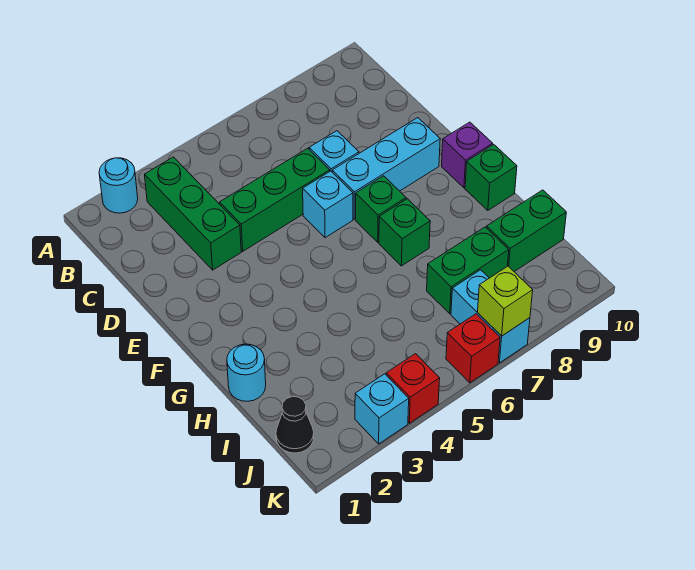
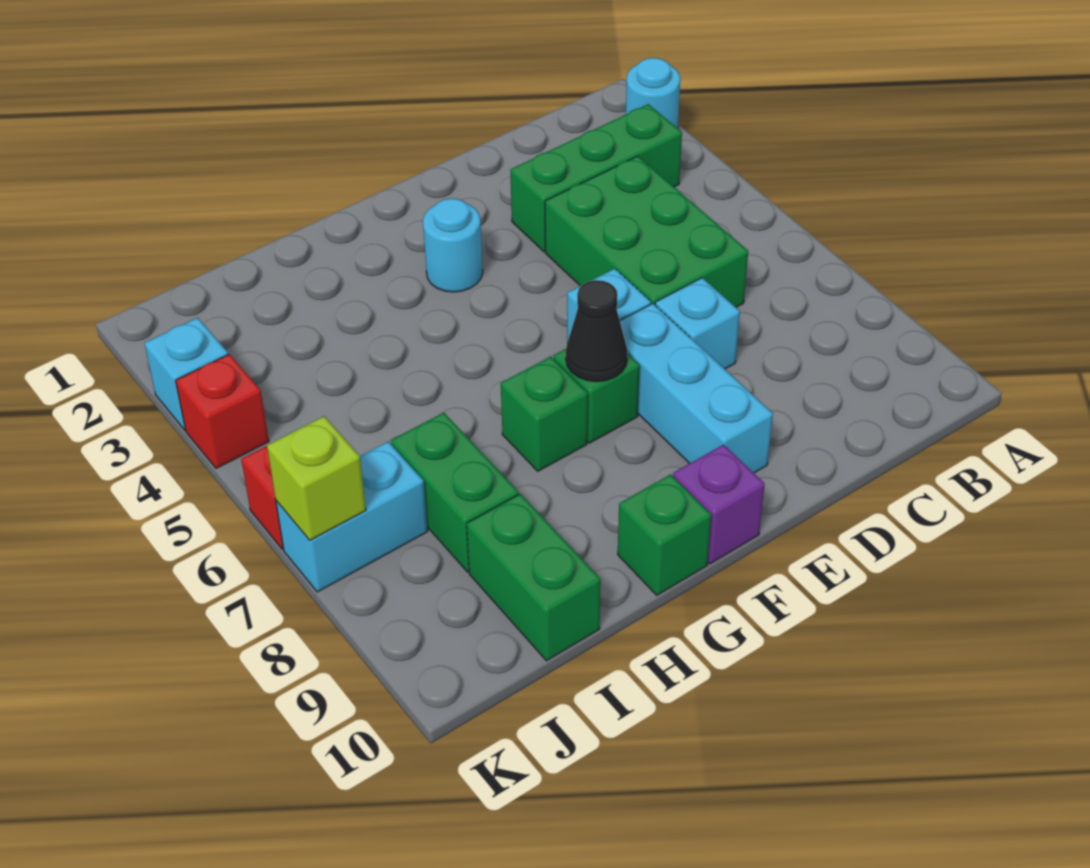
green brick D4:D6 level 1 -> green brick C4:D6 level 1
cyan round brick H1 level 1 -> cyan round brick F3 level 1
black cone J1 level 1 -> black cone F7 level 2

